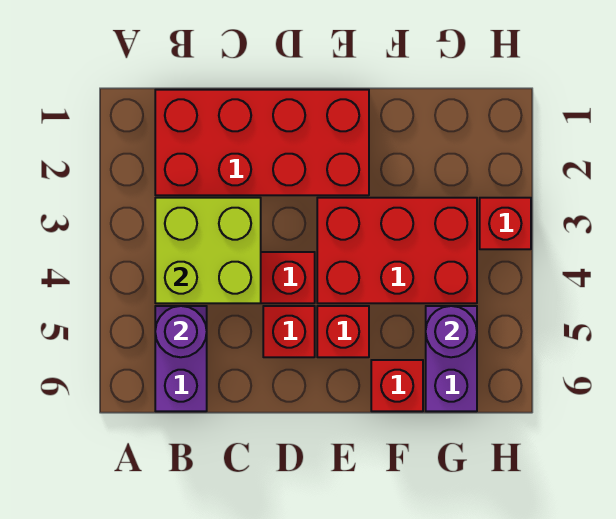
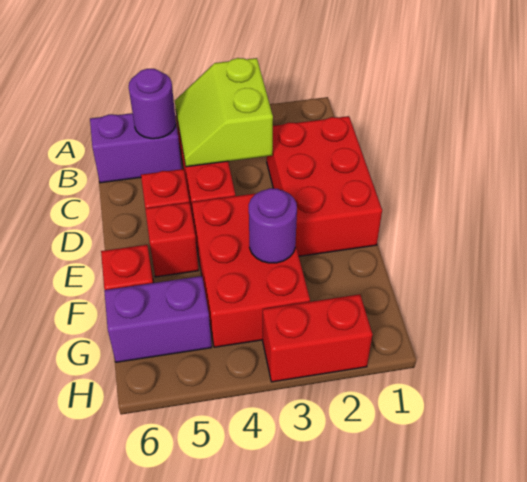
red brick B1:E2 level 1 -> red brick C1:E2 level 1
lime brick B3:C4 level 2 -> lime slope B3:C4 level 2 top 3
purple round brick G5 level 2 -> purple round brick F3 level 2
red brick H3 level 1 -> red brick H2:H3 level 1

